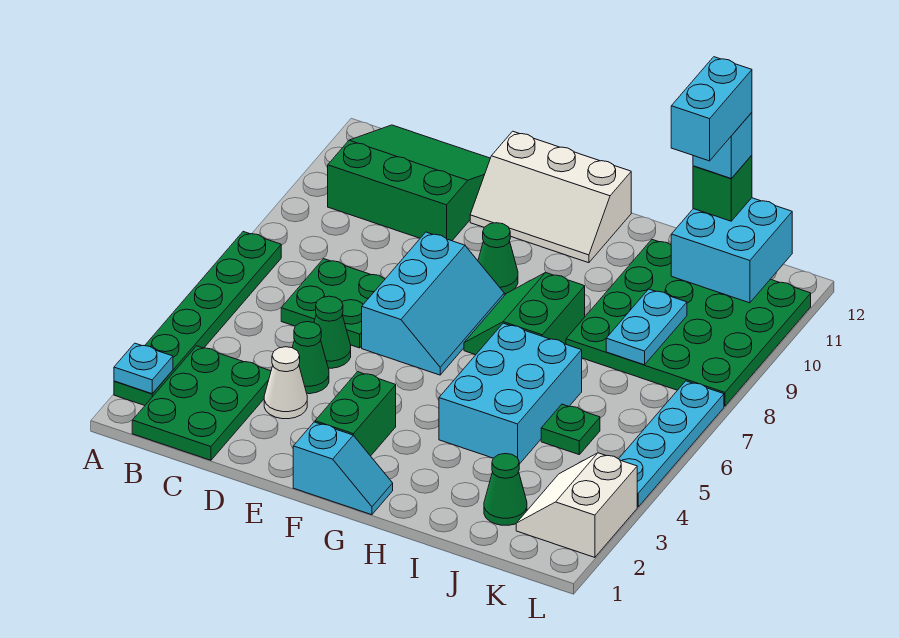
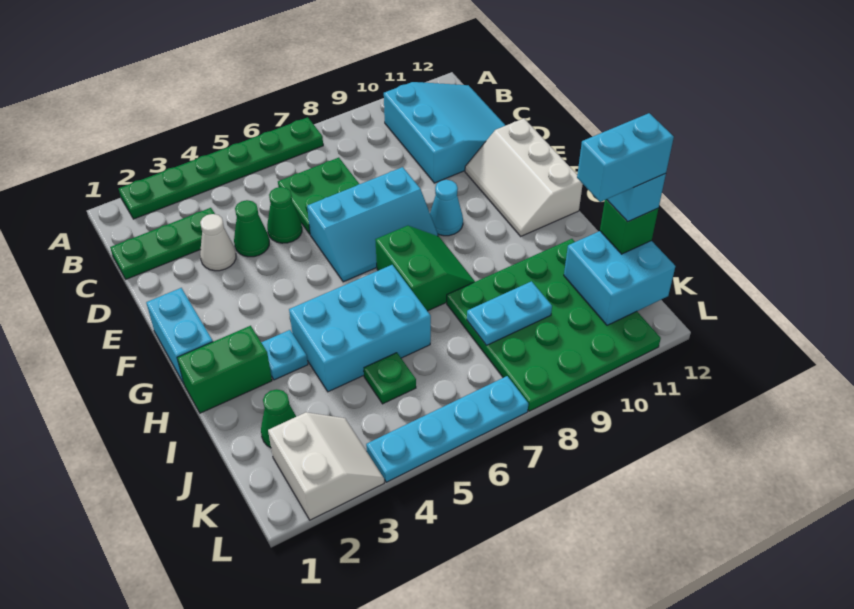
cyan plate A2 level 2 -> cyan plate H3 level 1
green plate B1:C3 level 1 -> green plate C1:C3 level 1
green slope B10:D12 level 1 top 10 -> cyan slope B10:D12 level 1 top 10
cyan slope F1:G1 level 1 top F -> cyan brick F1:G1 level 1
green brick F2:F3 level 1 -> green brick H1:H2 level 1
green cone F9 level 1 -> cyan cone F9 level 1
green slope G7:H8 level 1 top H -> green slope G7:H8 level 1 top 7
white slope K2:L3 level 1 top L -> white slope K2:L3 level 1 top 2

